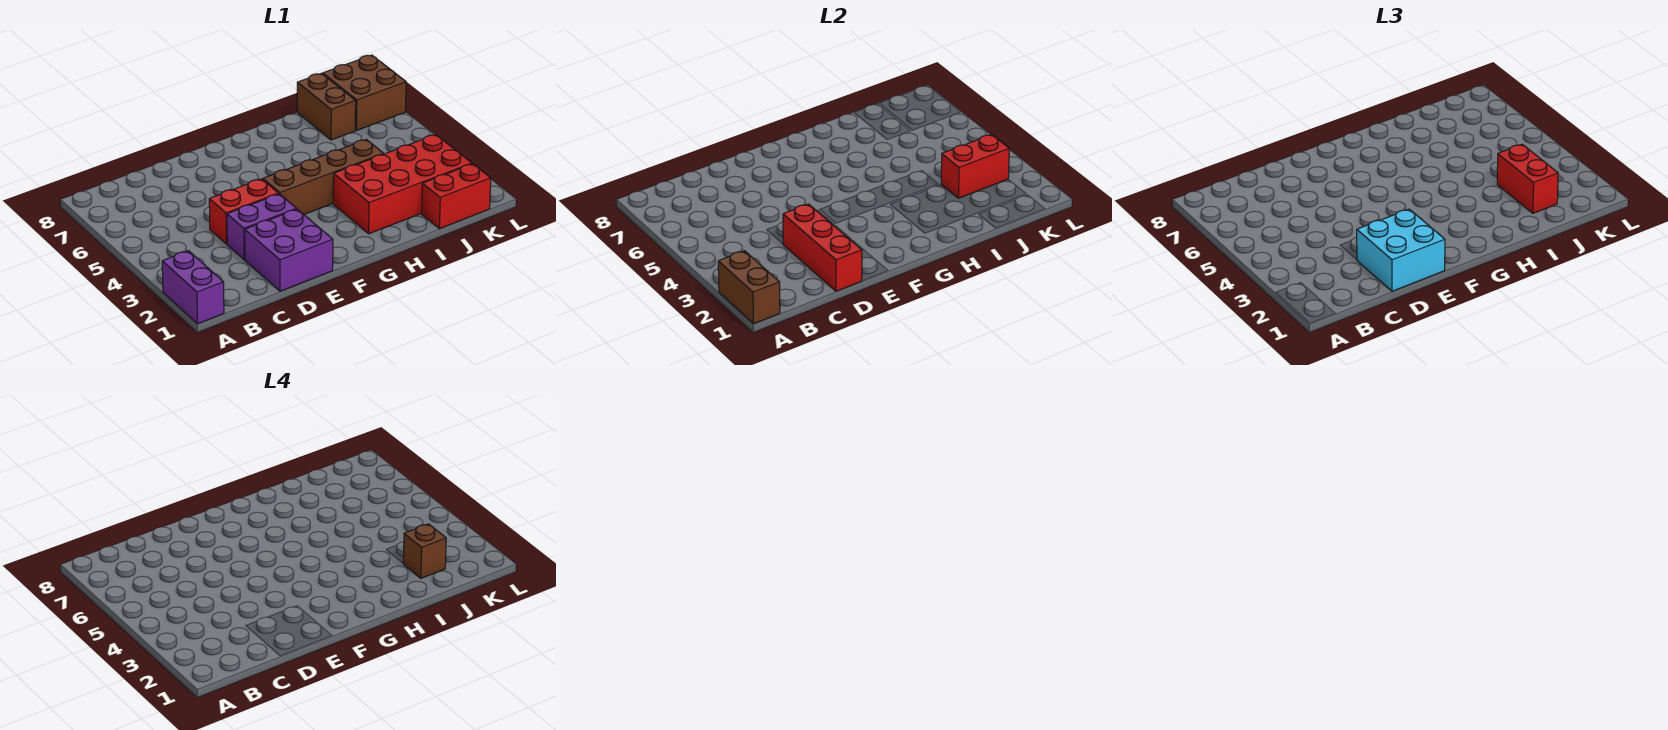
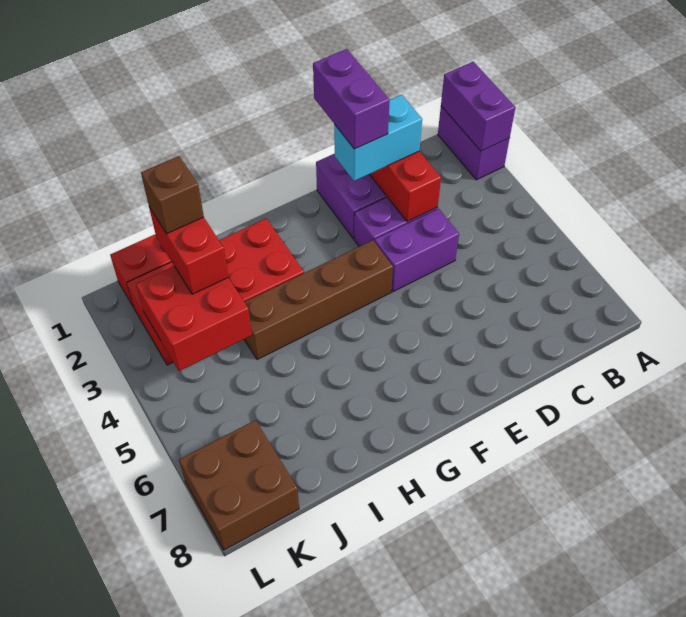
brown brick A1:A2 level 2 -> purple brick A1:A2 level 2
cyan brick D1:E2 level 3 -> cyan brick D2:E2 level 3
red brick D4:E4 level 1 -> purple brick D4:E4 level 1
none -> purple brick E1:E2 level 4
red brick J3:K3 level 2 -> red brick J3:K4 level 2
brown brick J7:J8 level 1 -> none

